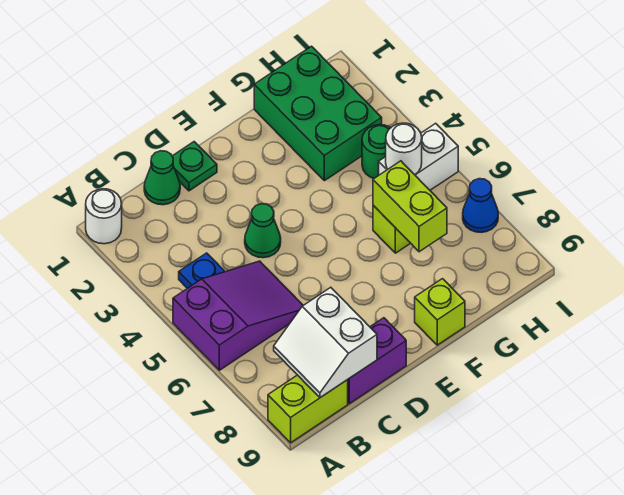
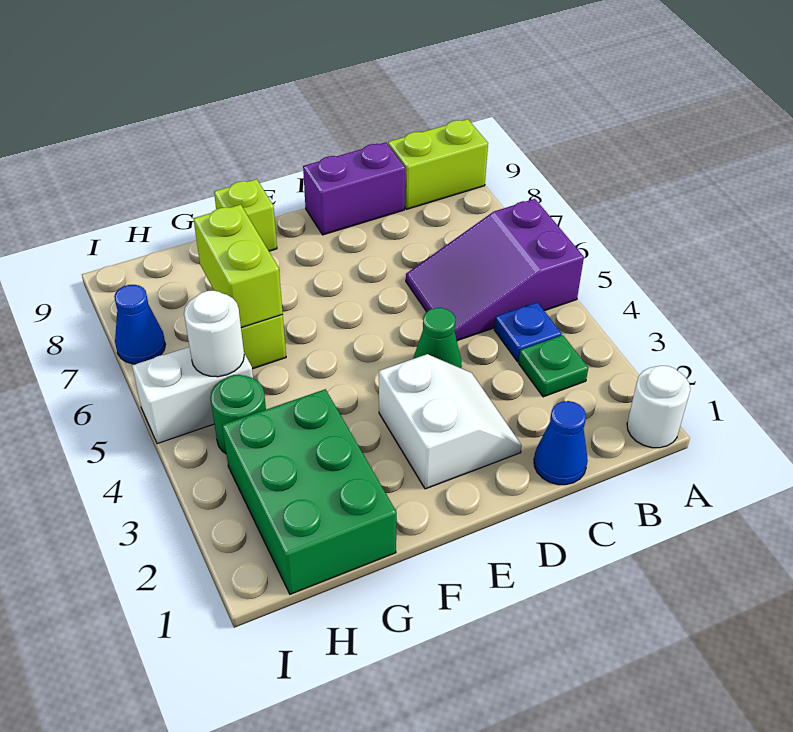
white slope B8:C9 level 2 top C -> white slope D2:E3 level 1 top E
green cone C1 level 1 -> blue cone C1 level 1
green plate D1 level 1 -> green plate B3 level 1

